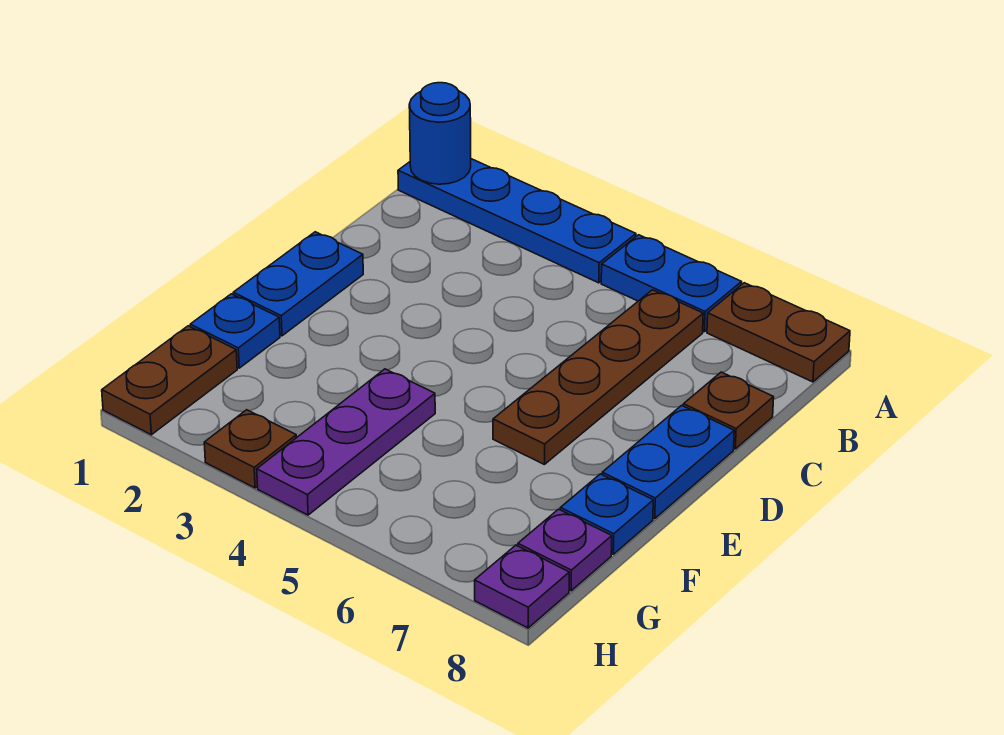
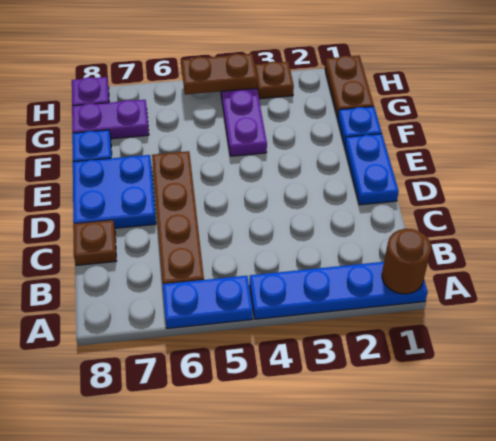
blue round brick A1 level 2 -> brown round brick A1 level 2
brown plate A7:A8 level 1 -> brown plate H4:H5 level 2
blue plate D8:E8 level 1 -> blue plate D7:E8 level 1
purple plate G8 level 1 -> purple plate G7:G8 level 1

